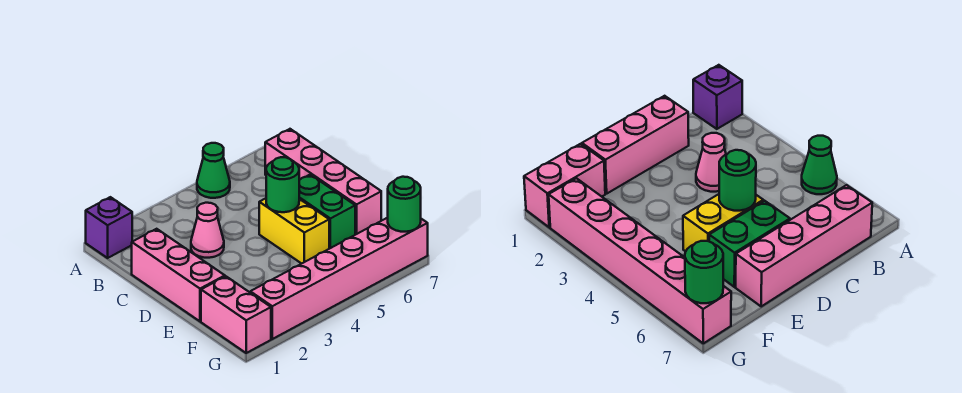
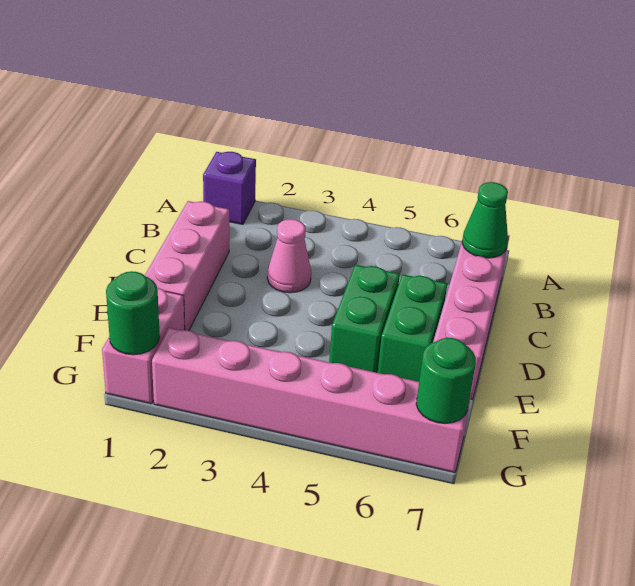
green cone A5 level 1 -> green cone B7 level 2
yellow brick D5:E5 level 1 -> green brick D5:E5 level 1
green round brick D5 level 2 -> green round brick G1 level 2

